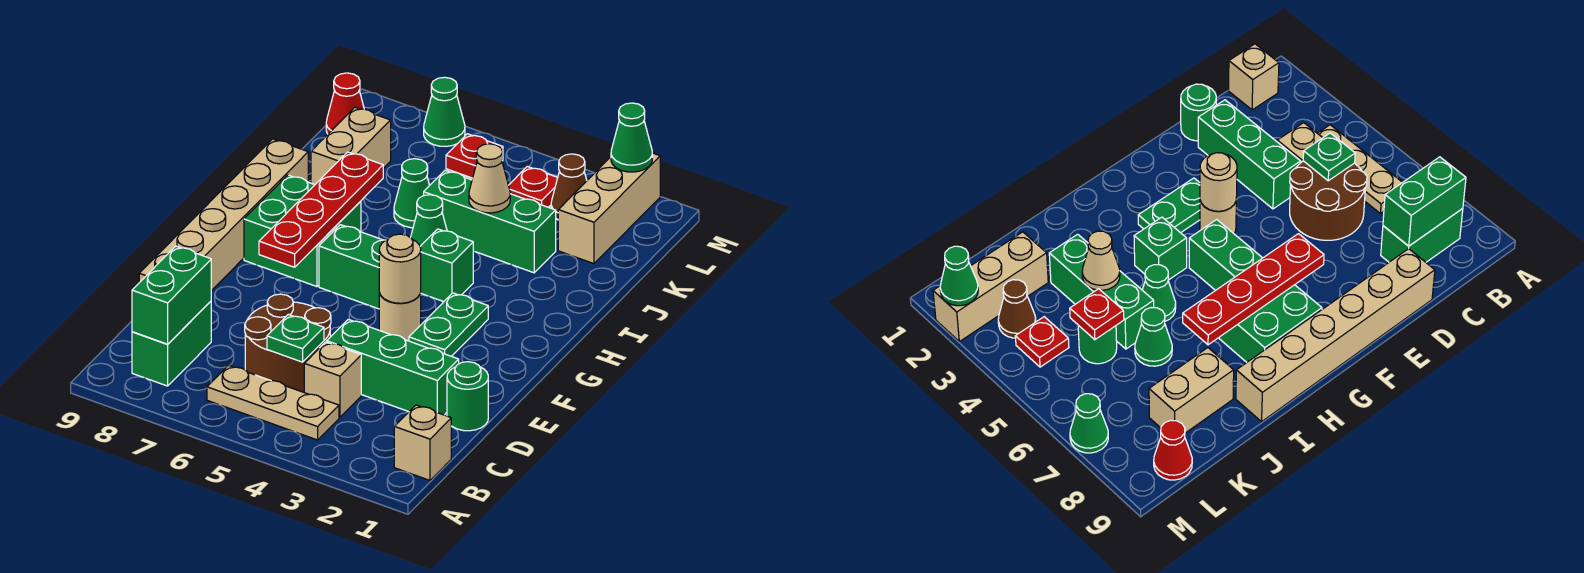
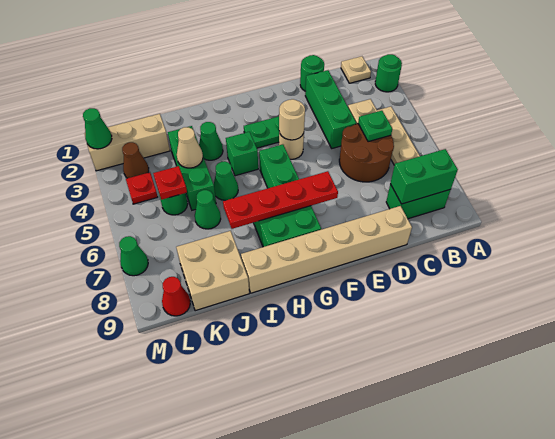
none -> green round brick A2 level 1
tan brick B1 level 1 -> tan plate B1 level 1
none -> green cone I3 level 1
tan brick J8:K8 level 1 -> tan brick J8:K9 level 1

